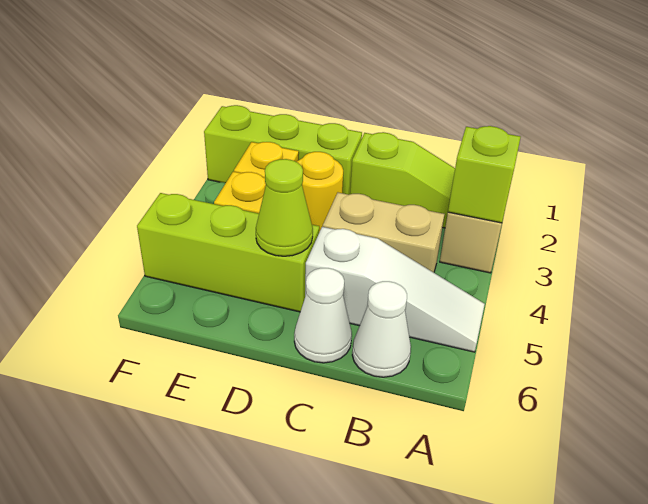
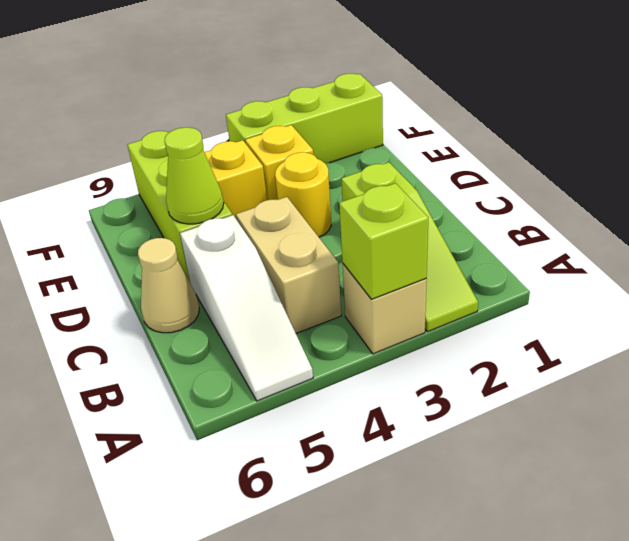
white cone B6 level 1 -> none
white cone C6 level 1 -> tan cone C6 level 1
lime brick D2:F2 level 1 -> lime brick F1:F3 level 1

